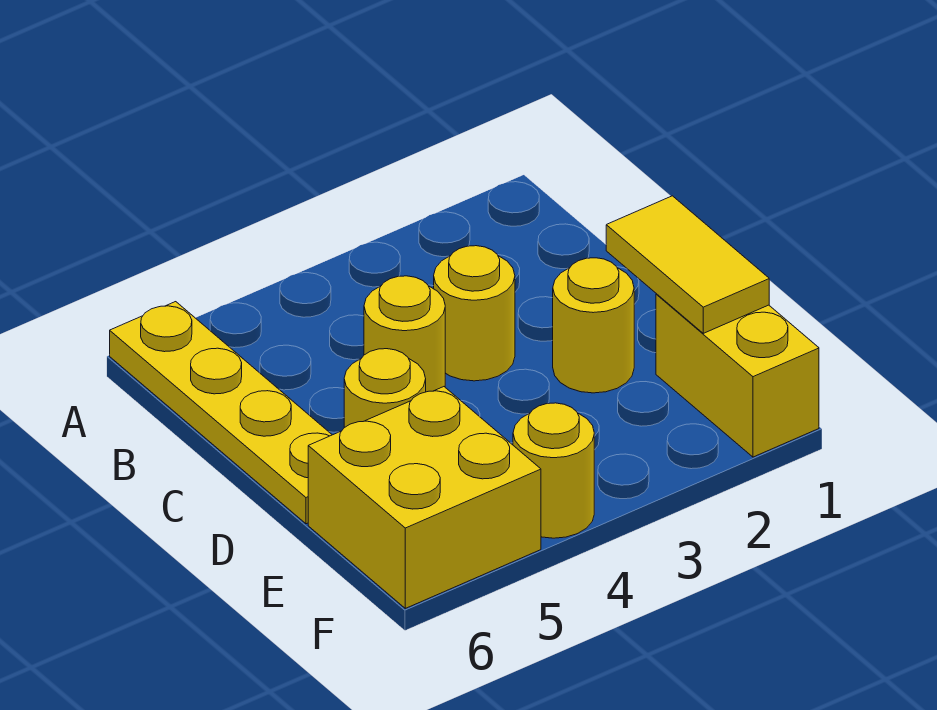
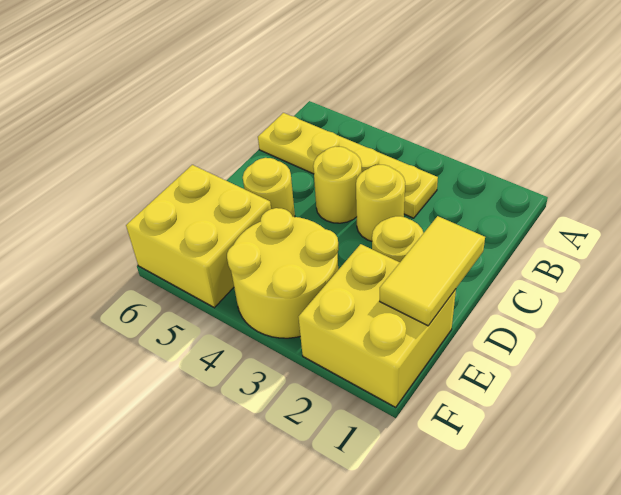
yellow plate A6:D6 level 1 -> yellow plate B3:B6 level 1
yellow brick E1:F1 level 1 -> yellow brick E1:F2 level 1
yellow round brick F4 level 1 -> yellow round brick E3:F4 level 1

